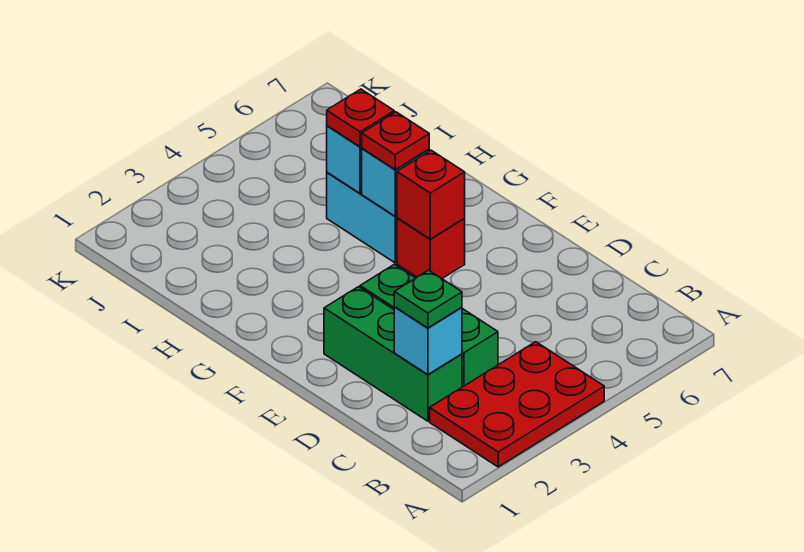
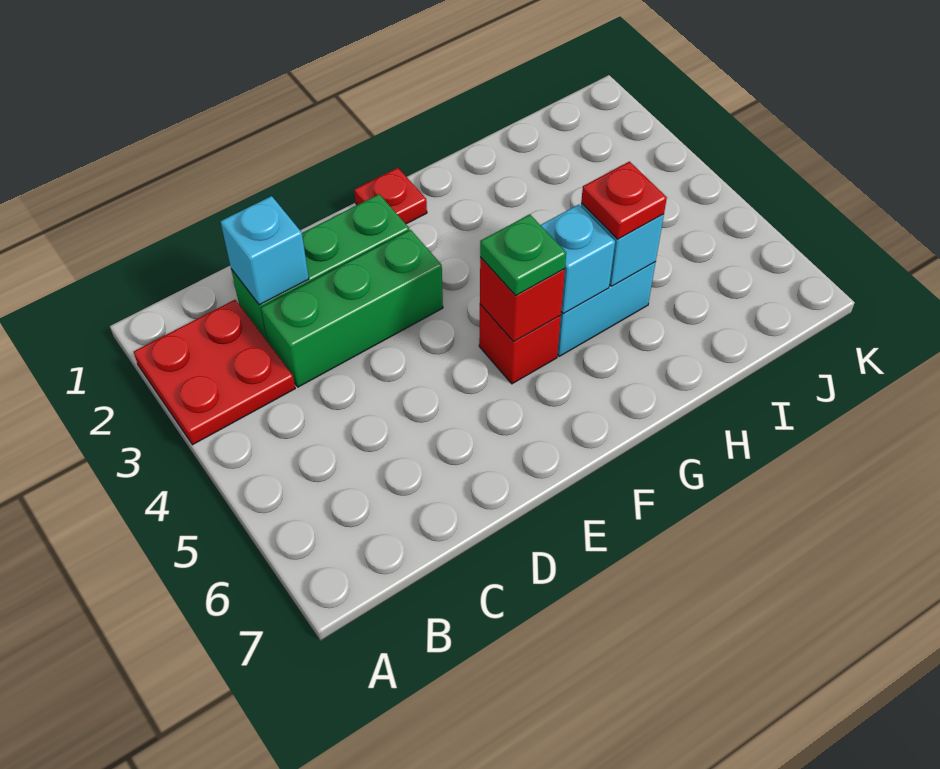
red plate A2:B4 level 1 -> red plate A2:B3 level 1
green plate C2 level 3 -> green plate F5 level 3
red plate G5 level 3 -> red plate F1 level 1

